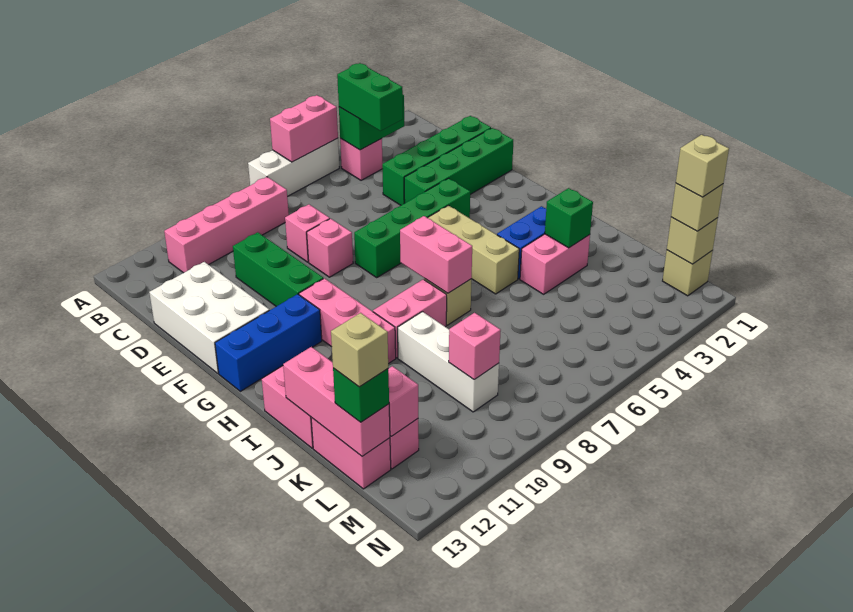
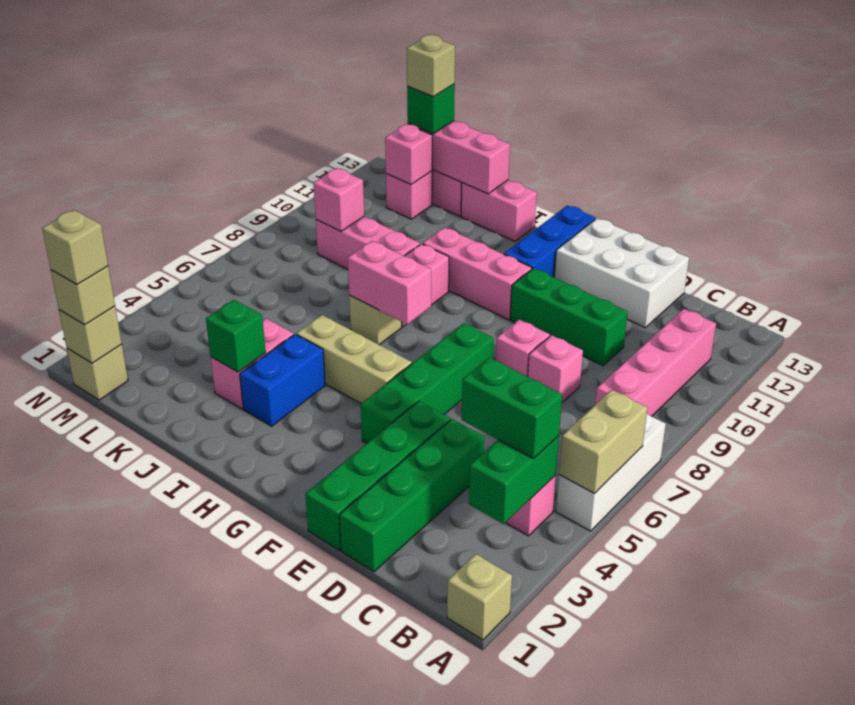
none -> tan brick A1 level 1
pink brick A5:A6 level 2 -> tan brick A5:A6 level 2
white brick J9:L9 level 1 -> pink brick J9:L9 level 1

